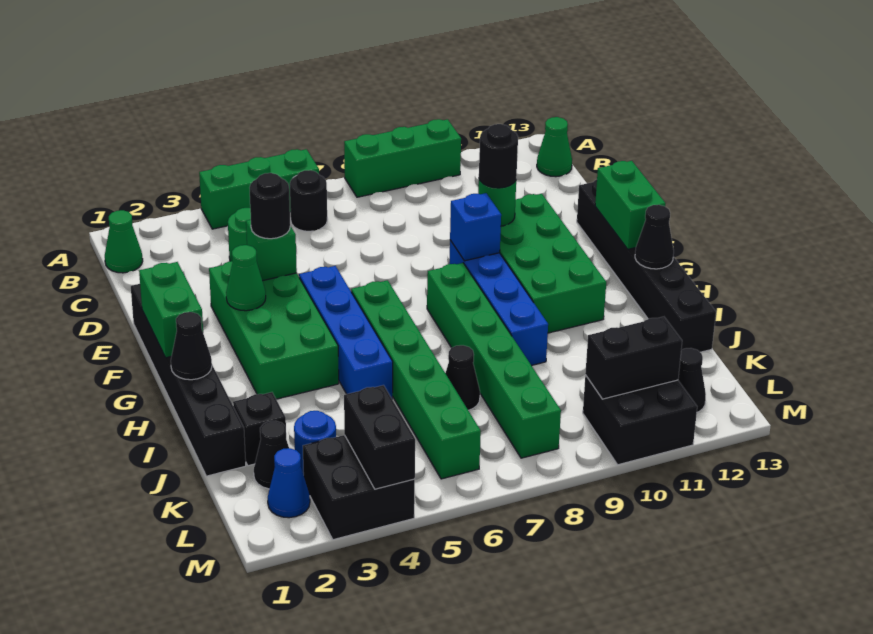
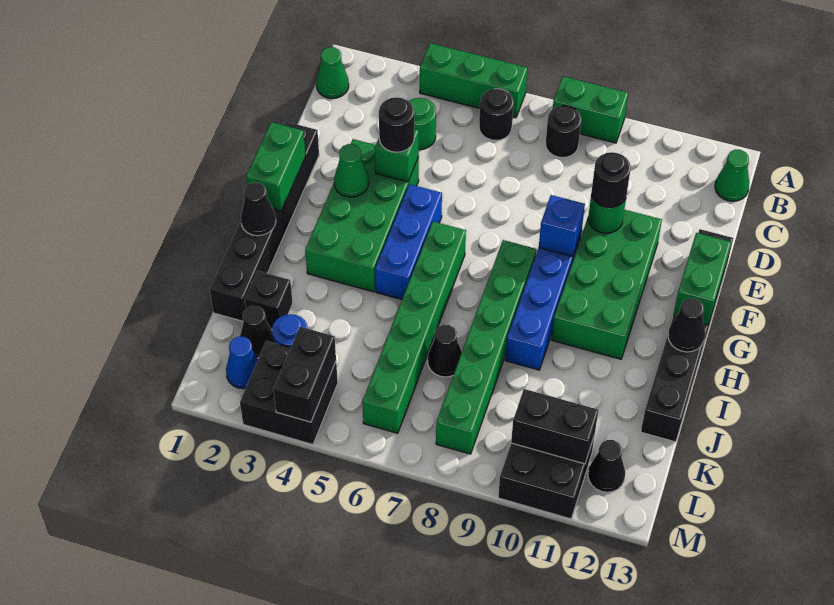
green brick A8:A10 level 1 -> green brick A8:A9 level 1
none -> black round brick B8 level 1
blue brick F5:I5 level 1 -> blue brick F5:H5 level 1

